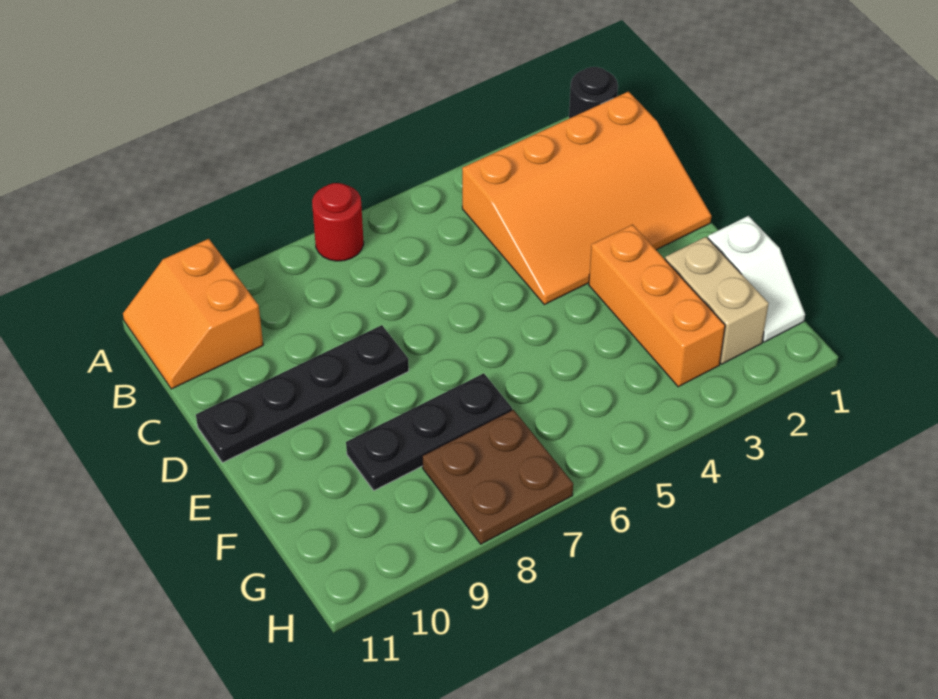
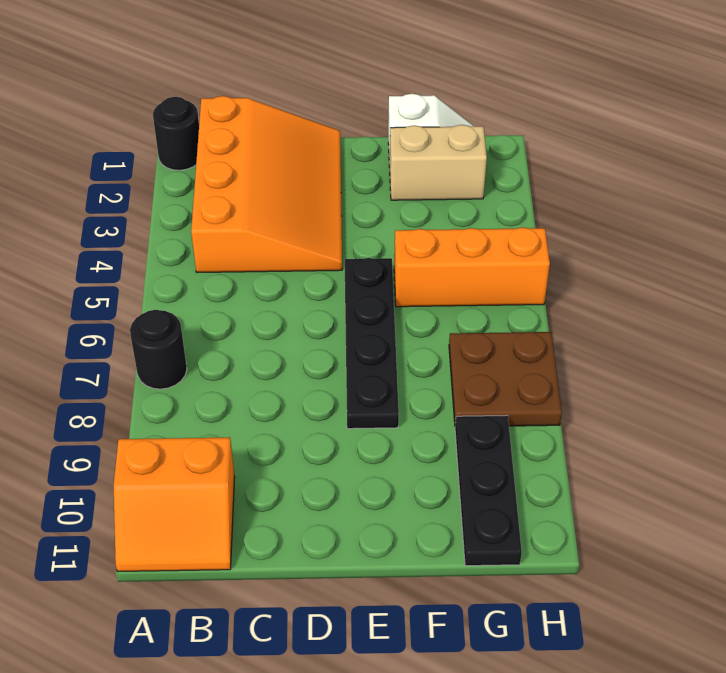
red round brick A7 level 1 -> black round brick A7 level 1
black plate D8:D11 level 1 -> black plate E5:E8 level 1
orange brick E3:G3 level 1 -> orange brick F5:H5 level 1
black plate F7:F9 level 1 -> black plate G9:G11 level 1

